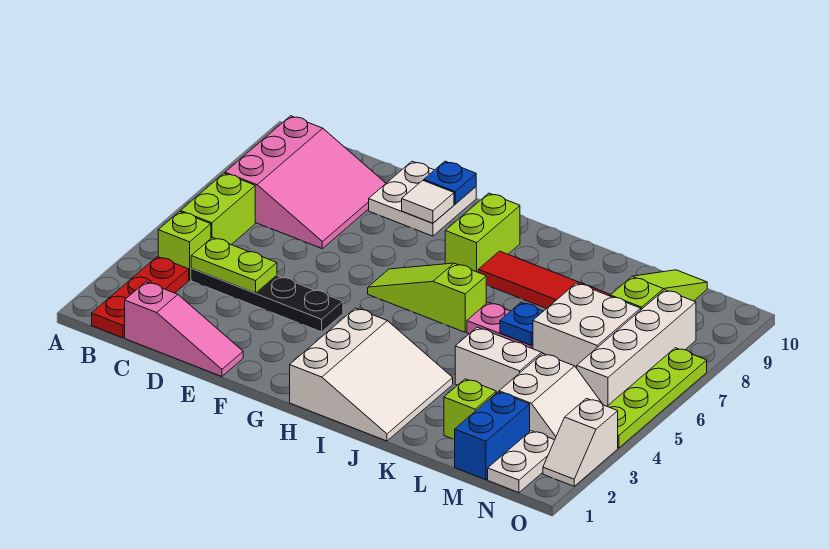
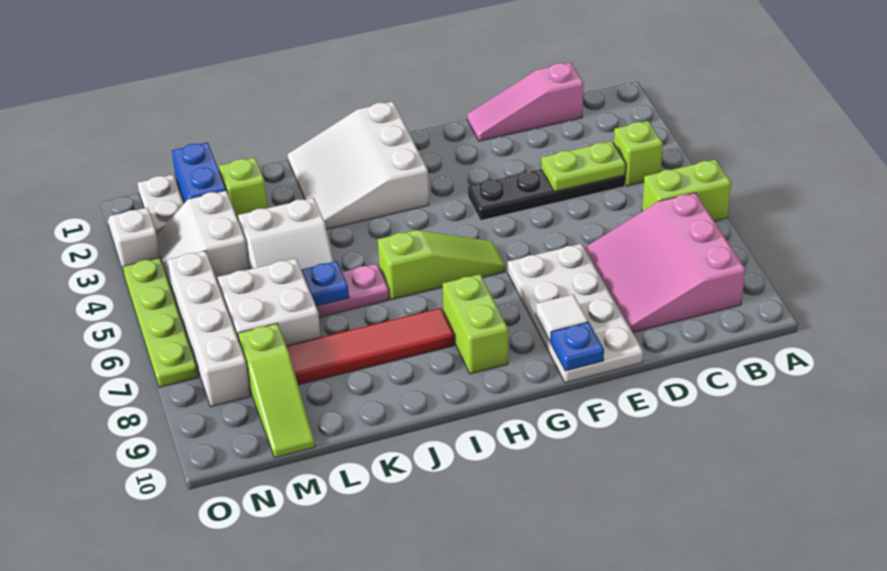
red plate B1:B3 level 1 -> none
lime brick B5:B6 level 1 -> lime brick A6:B6 level 1
white plate E9:F10 level 1 -> white plate E7:F10 level 1

